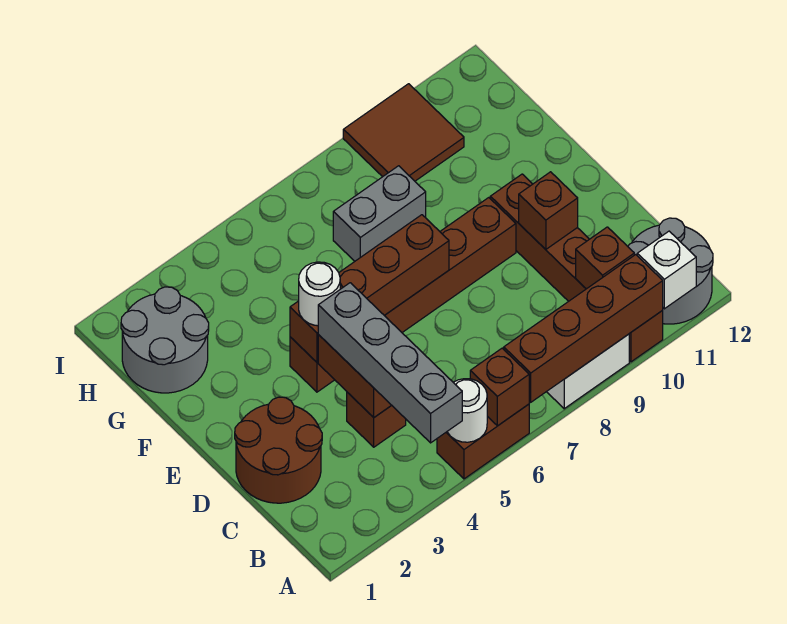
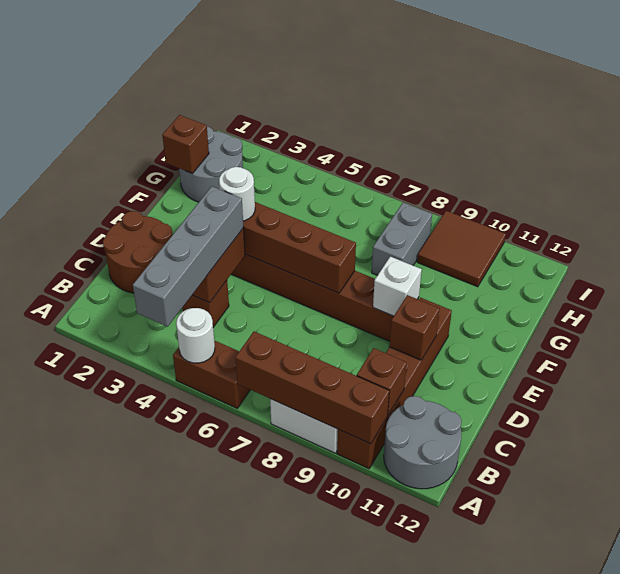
brown brick A6 level 2 -> brown brick G1 level 2
white brick A11 level 2 -> white brick E9 level 2
grey brick G7:G8 level 1 -> grey brick G8:H8 level 1

